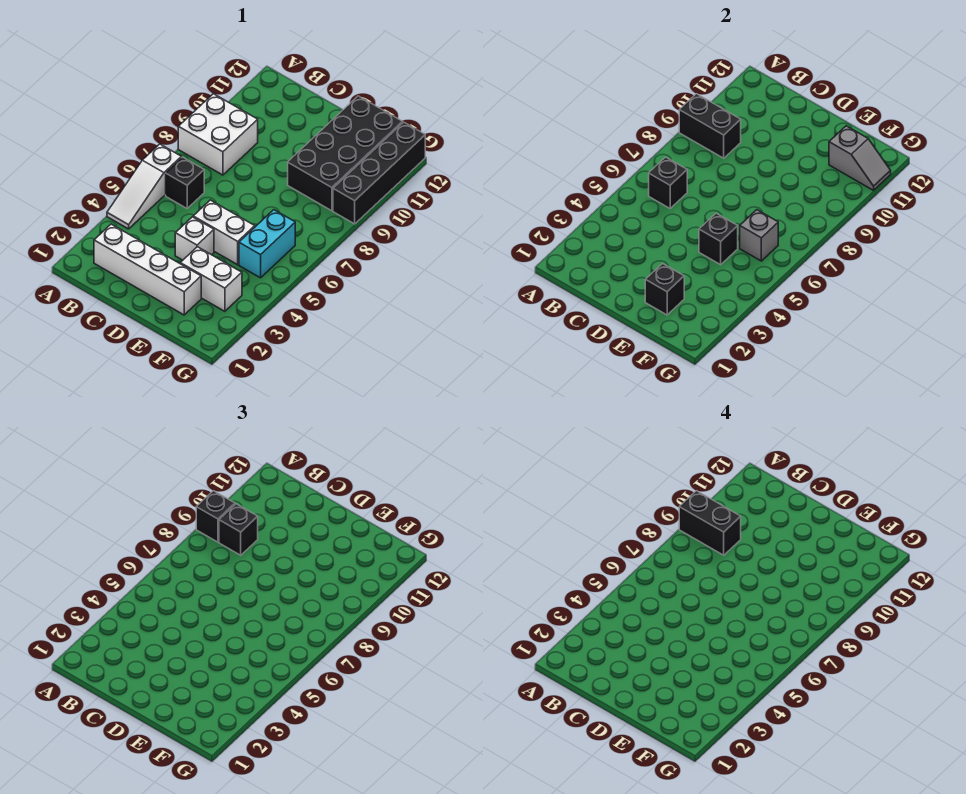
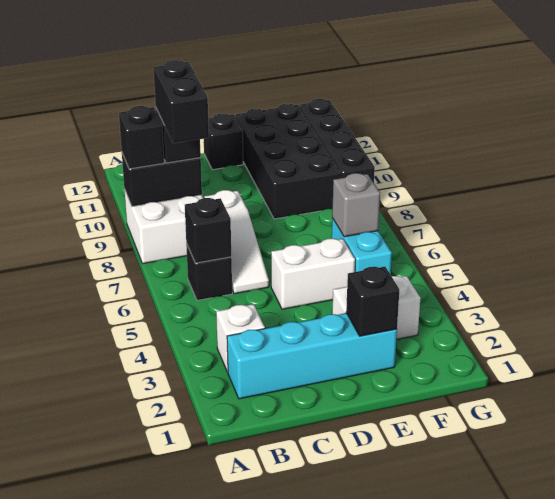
white slope A4:A6 level 1 top 6 -> white slope C6:C8 level 1 top 8
black brick A9:B9 level 4 -> black brick B8:B9 level 4
white brick B2:E2 level 1 -> cyan brick B2:E2 level 1
white brick D4 level 1 -> white brick B3 level 1
black brick E5 level 2 -> black brick D12 level 1
grey slope F11:G11 level 2 top F -> none

